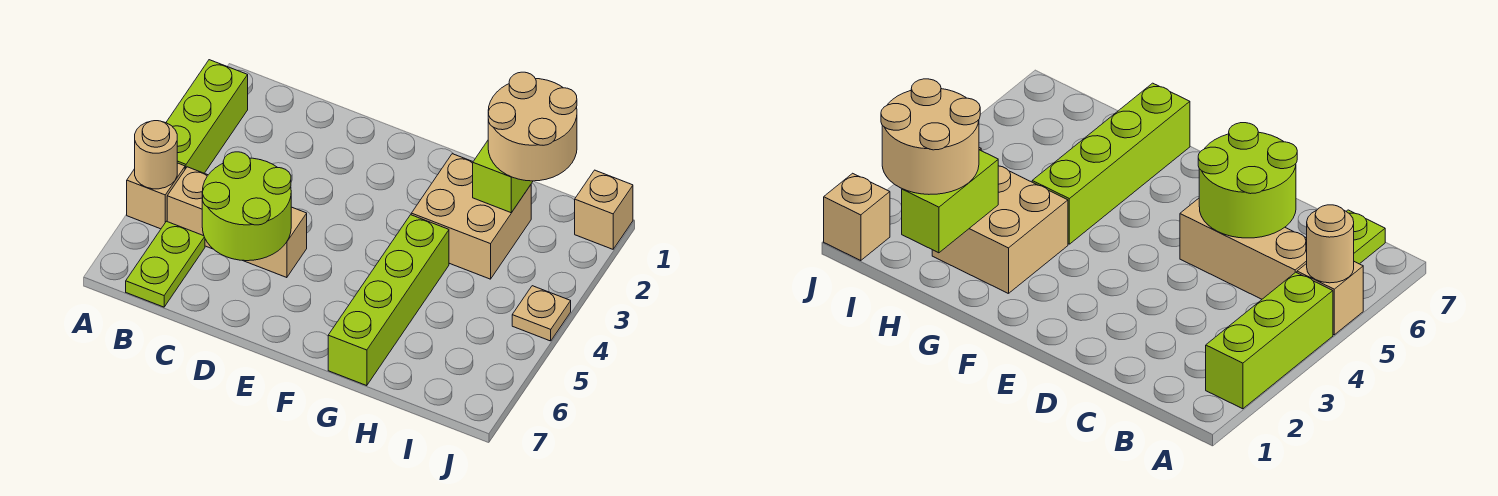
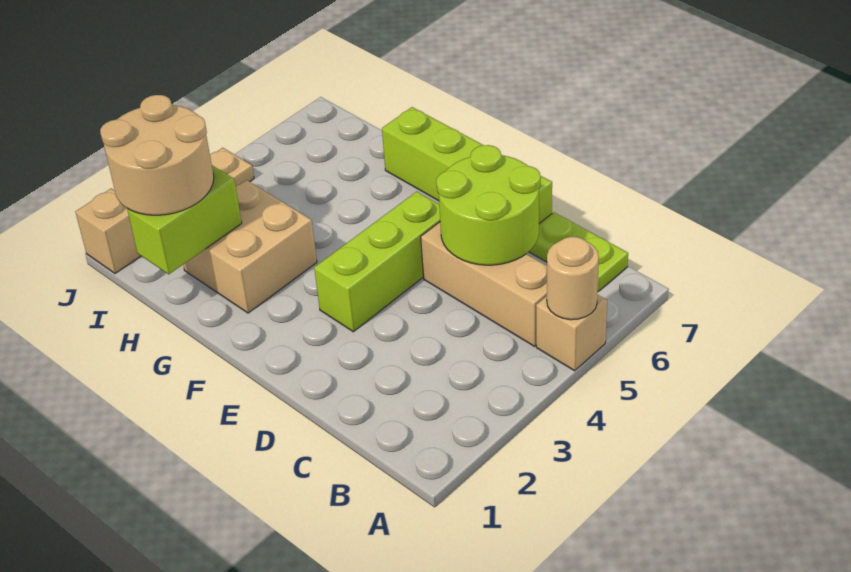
lime brick A2:A4 level 1 -> lime brick E3:E5 level 1
lime plate B6:B7 level 1 -> lime plate B7:C7 level 1
lime brick G4:G7 level 1 -> lime brick D7:G7 level 1

